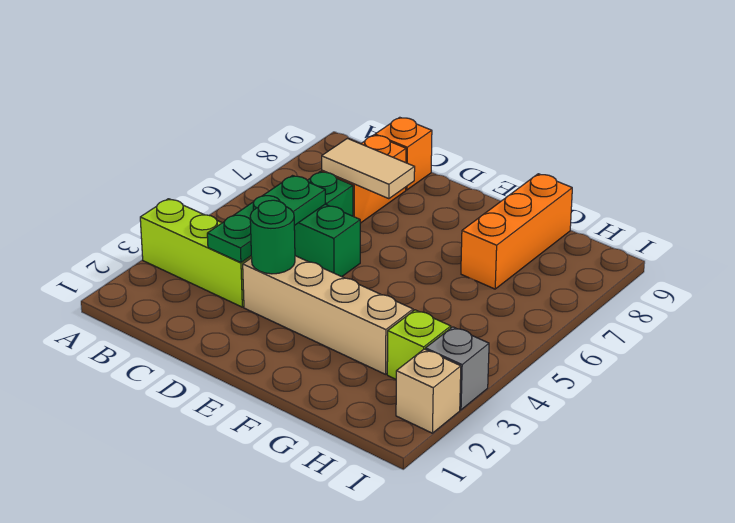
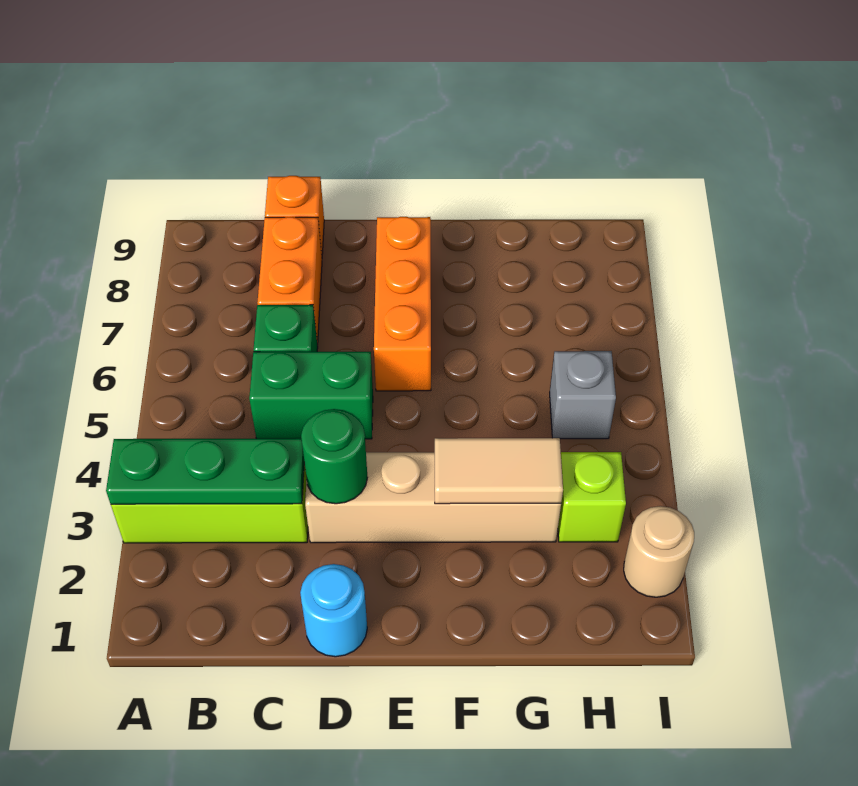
green plate C3:C5 level 2 -> green plate A3:C3 level 2
tan tile C7:D7 level 2 -> tan tile F3:G3 level 2
none -> cyan round brick D1 level 1
orange brick G7:G9 level 1 -> orange brick E6:E8 level 1
tan brick I2 level 1 -> tan round brick I2 level 1
grey brick I3 level 1 -> grey brick H5 level 1

